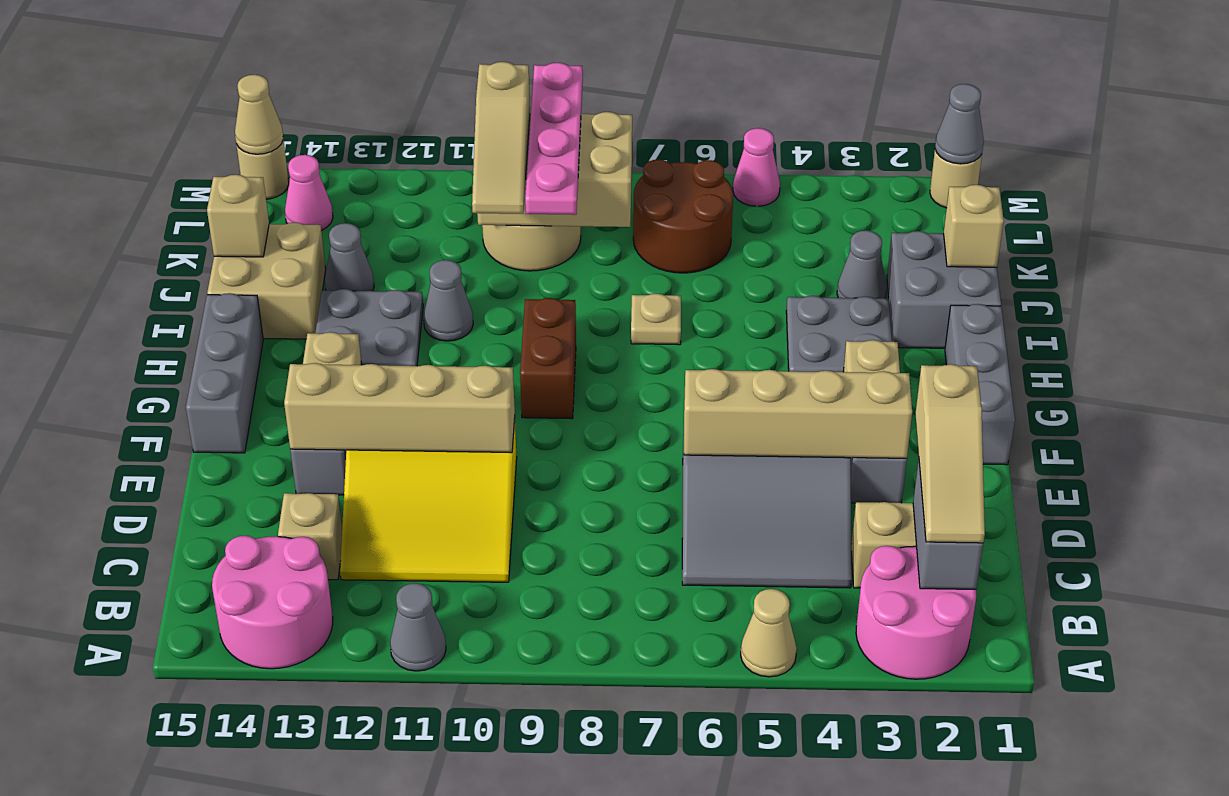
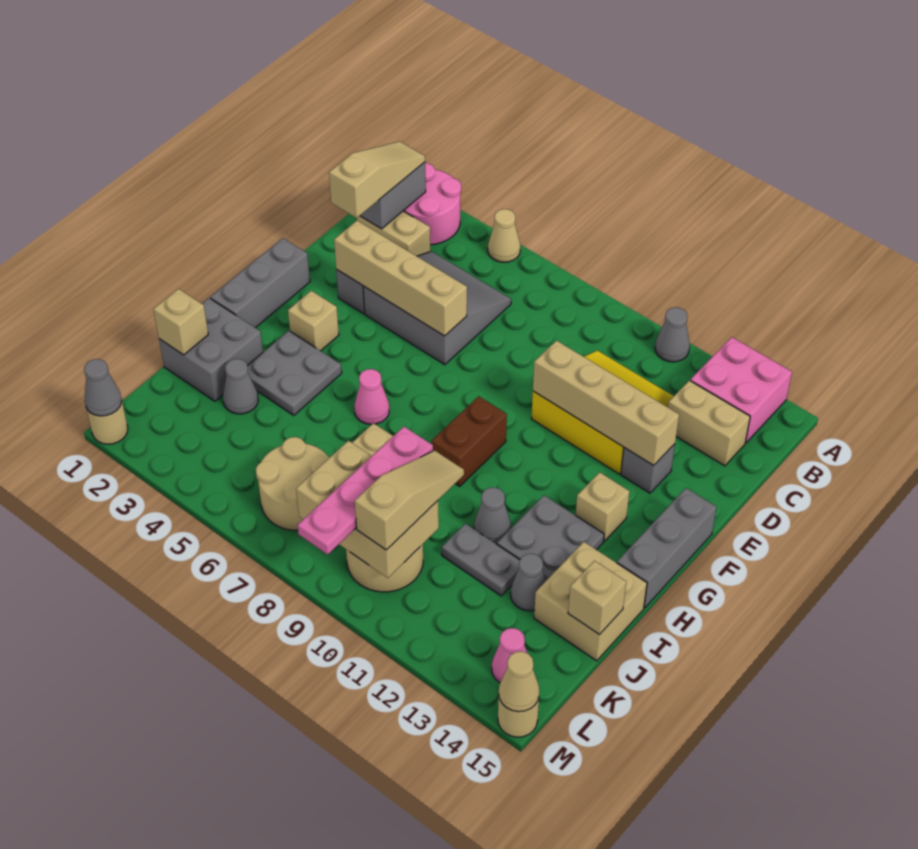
pink round brick A13:B14 level 1 -> pink brick A13:B14 level 1
tan brick C13 level 1 -> tan brick C13:C14 level 1
none -> grey plate J11:J12 level 1
brown round brick K6:L7 level 1 -> tan round brick K6:L7 level 1
pink cone M5 level 1 -> pink cone H6 level 1

